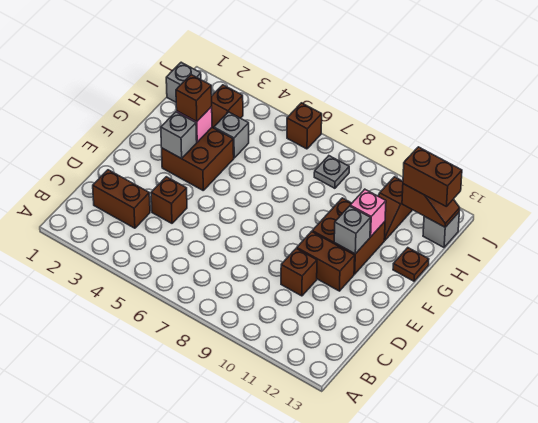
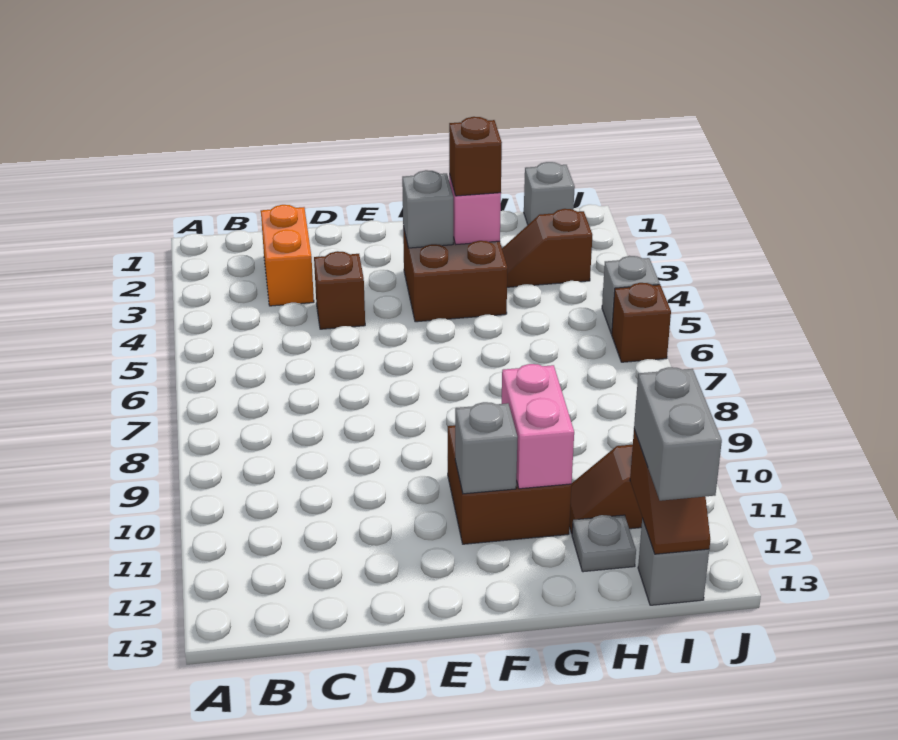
brown brick C2:C3 level 1 -> orange brick C2:C3 level 1
brown brick D10 level 1 -> none
brown brick E10:E11 level 1 -> none
pink brick G11 level 2 -> pink brick G10:G11 level 2
brown plate G13 level 1 -> none
grey brick H4 level 1 -> grey brick J5 level 1
grey plate I8 level 1 -> grey plate H12 level 1
brown brick I12:I13 level 3 -> grey brick I12:I13 level 3

